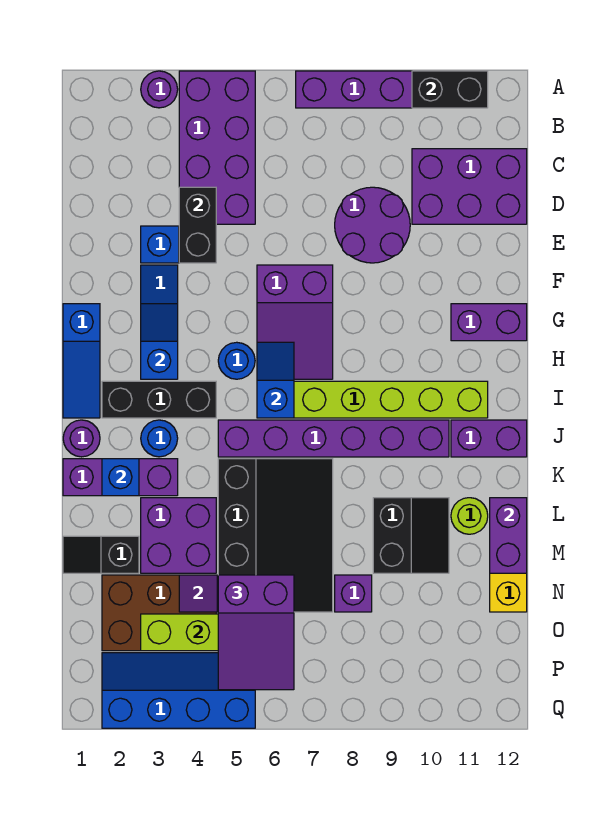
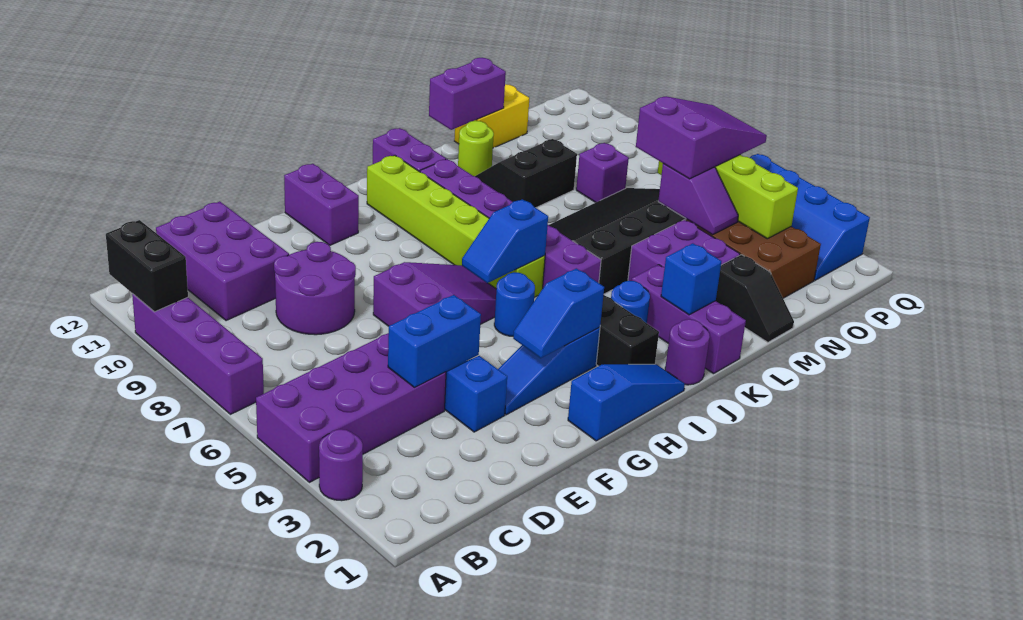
black brick D4:E4 level 2 -> blue brick D4:E4 level 2

